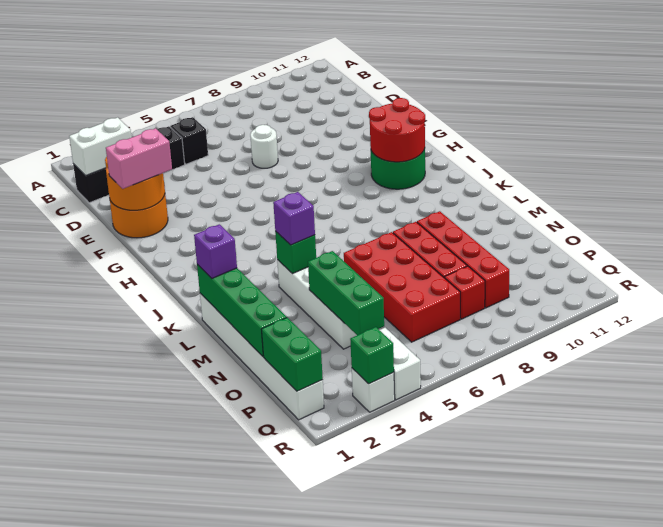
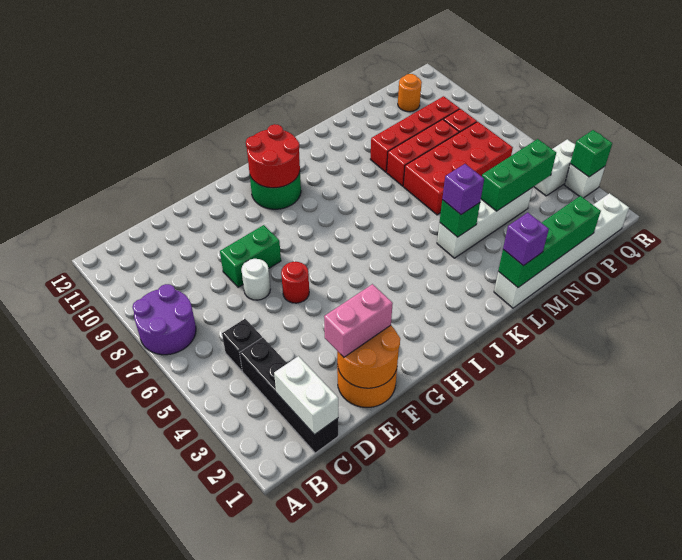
none -> purple round brick A7:B8 level 1
pink brick F1:F2 level 3 -> pink brick E2:F2 level 3
none -> red round brick F6 level 1
green brick P1:Q1 level 2 -> green brick E8:F8 level 1
none -> orange round brick P11 level 1

